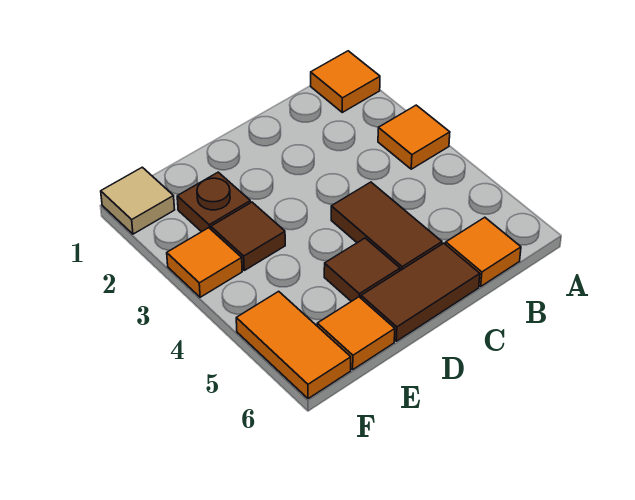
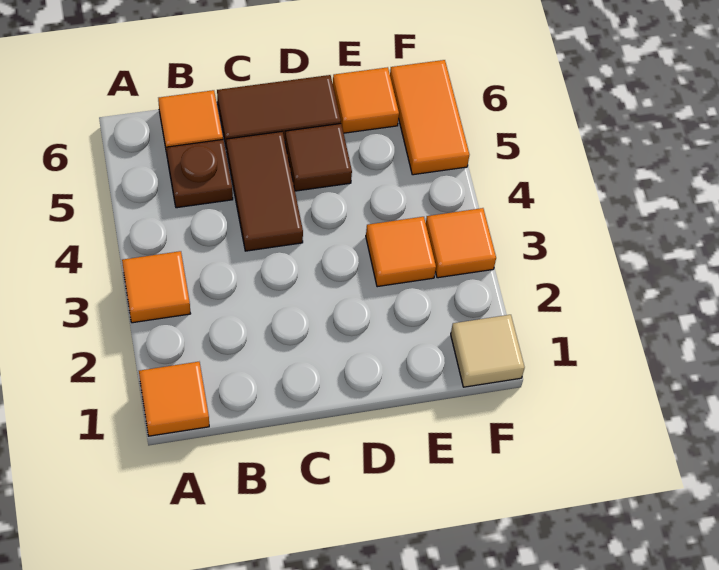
brown plate E2 level 1 -> brown plate B5 level 1
brown tile E3 level 1 -> orange tile E3 level 1

